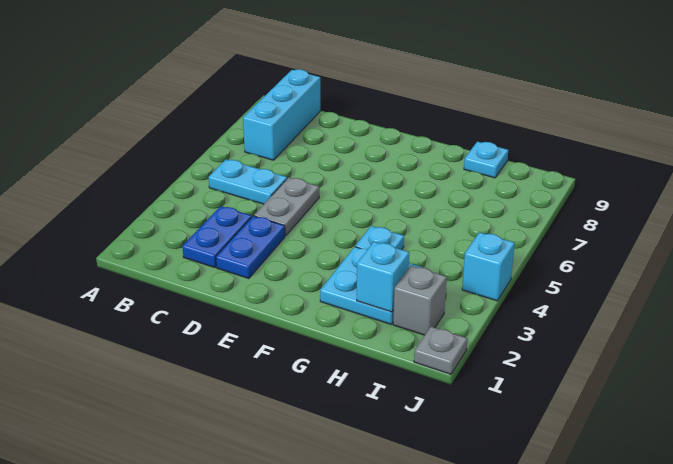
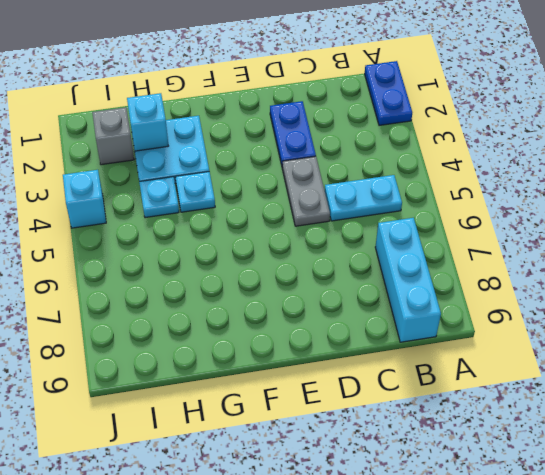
blue plate C2:C3 level 1 -> blue plate A1:A2 level 1
cyan plate H9 level 1 -> cyan plate H4 level 1
grey plate J1 level 1 -> none

